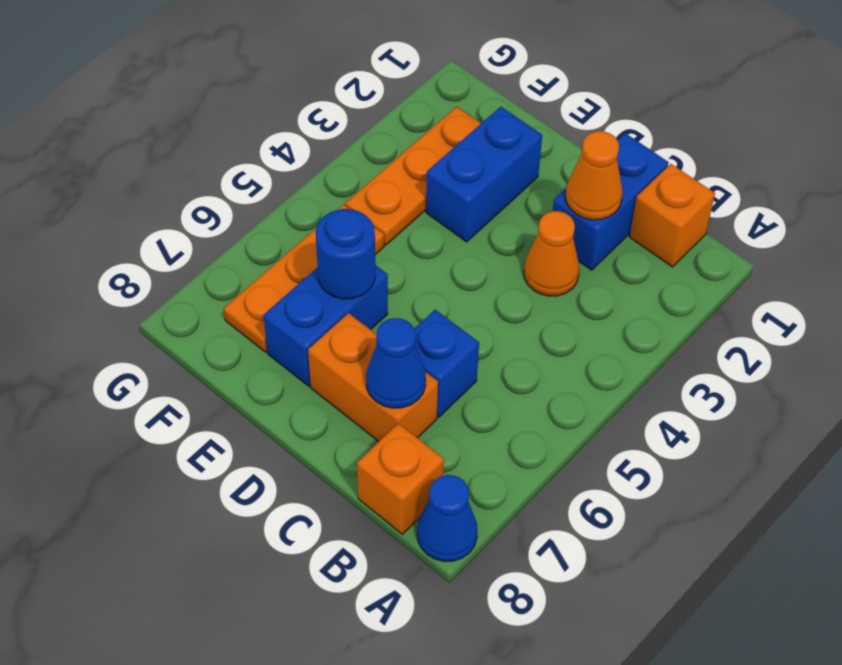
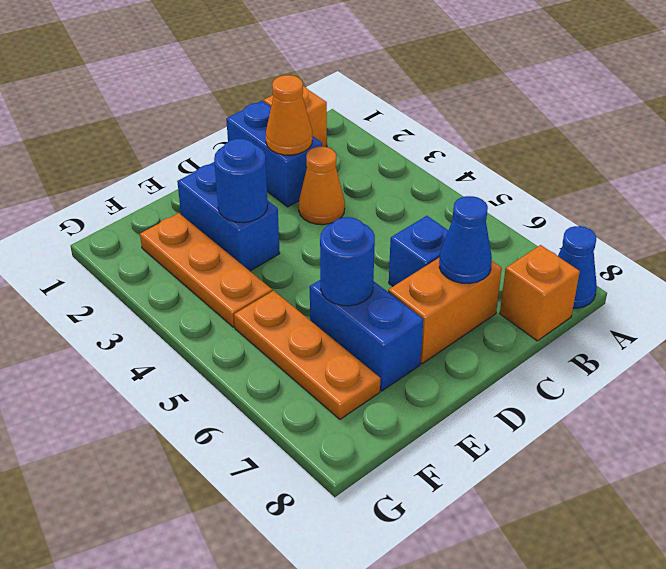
none -> blue round brick E3 level 2

